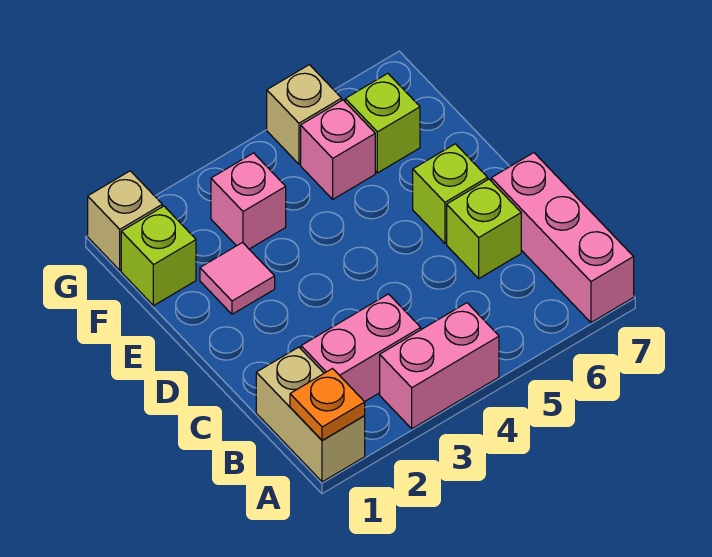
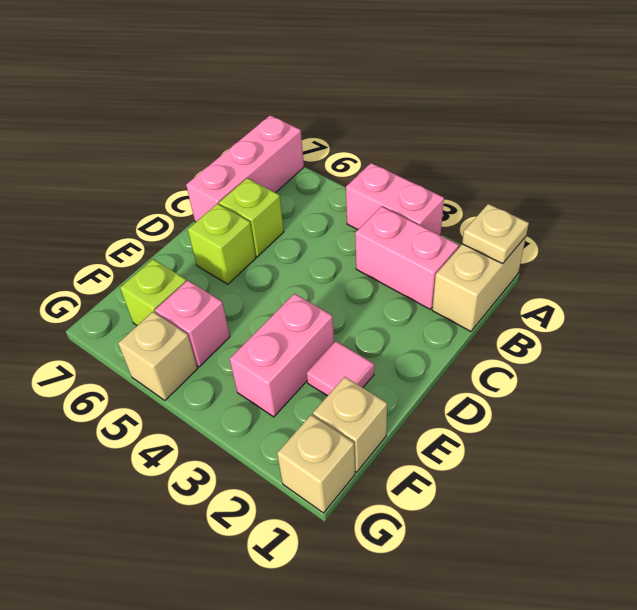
orange plate A1 level 2 -> tan plate A1 level 2
lime brick F1 level 1 -> tan brick F1 level 1
pink brick F3 level 1 -> pink brick E3:F3 level 1

